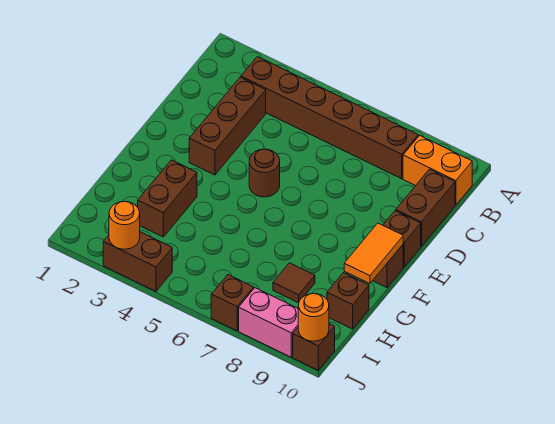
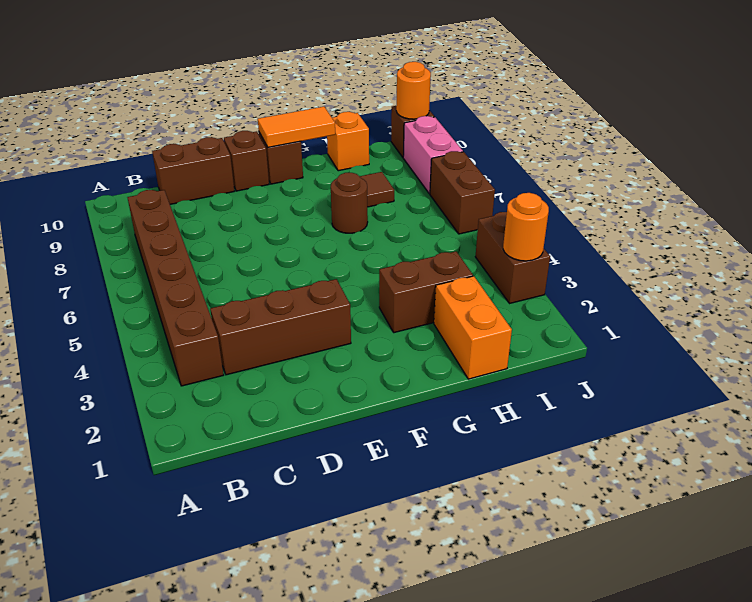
orange brick B9:B10 level 1 -> orange brick H1:H2 level 1
brown round brick E5 level 1 -> brown round brick G7 level 1
brown brick H10 level 1 -> orange brick H10 level 1
brown brick J7 level 1 -> brown brick J6:J7 level 1

